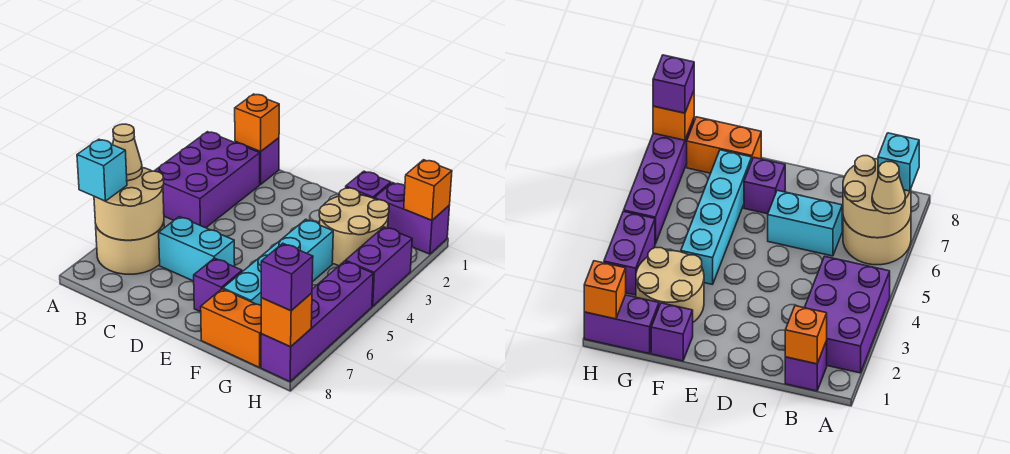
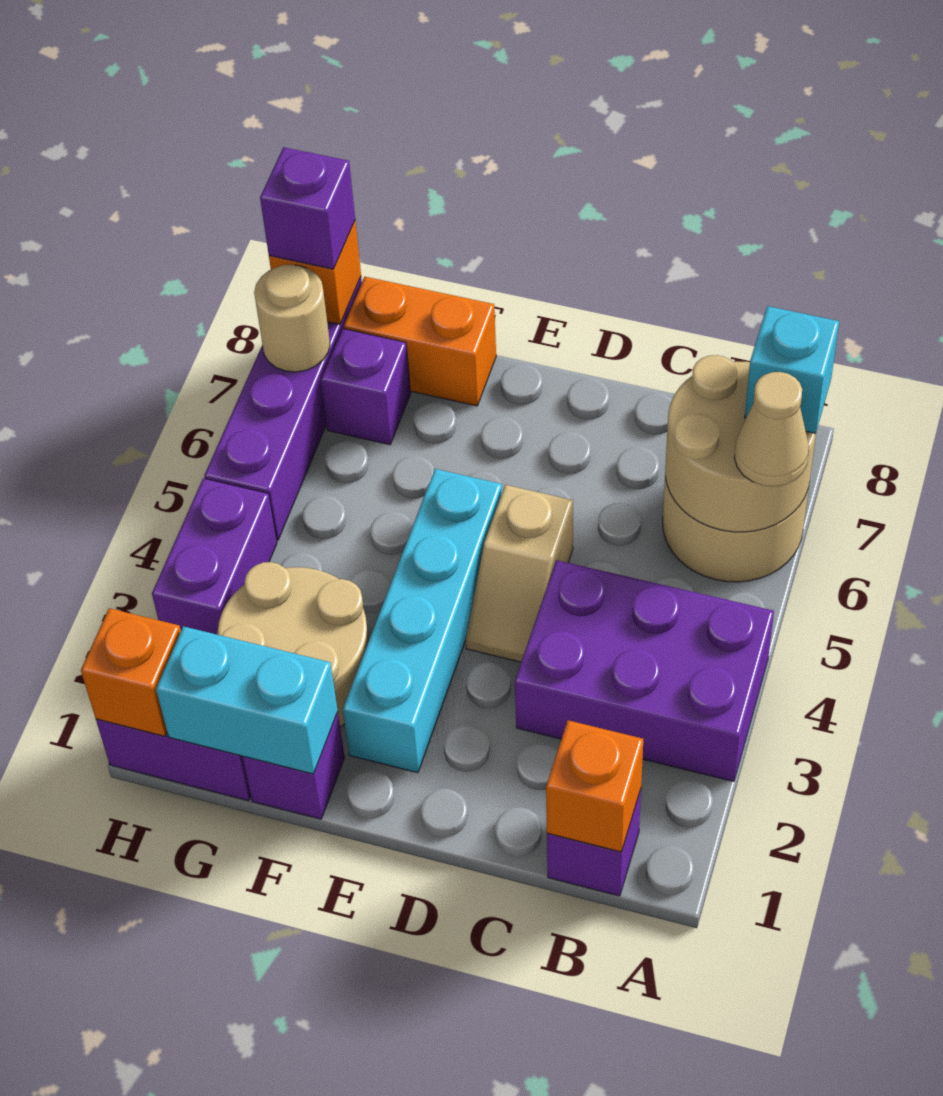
purple brick A2:B4 level 1 -> purple brick A3:C4 level 1
cyan brick C6:D6 level 1 -> cyan brick F1:G1 level 2
none -> tan slope D4:D5 level 1 top 5
purple brick E7 level 1 -> purple brick G7 level 1
cyan brick F4:F7 level 1 -> cyan brick E2:E5 level 1
none -> tan round brick H7 level 2

